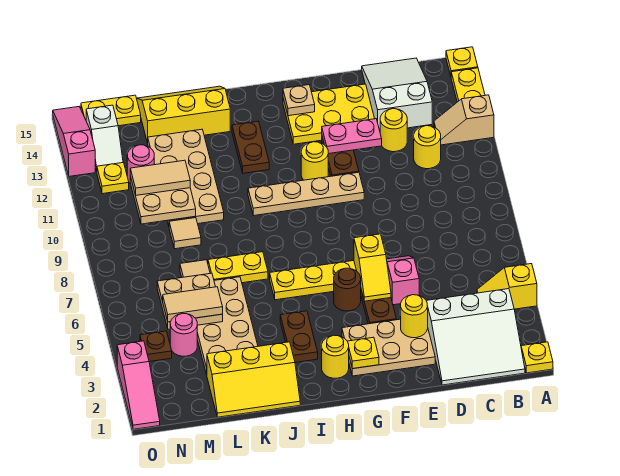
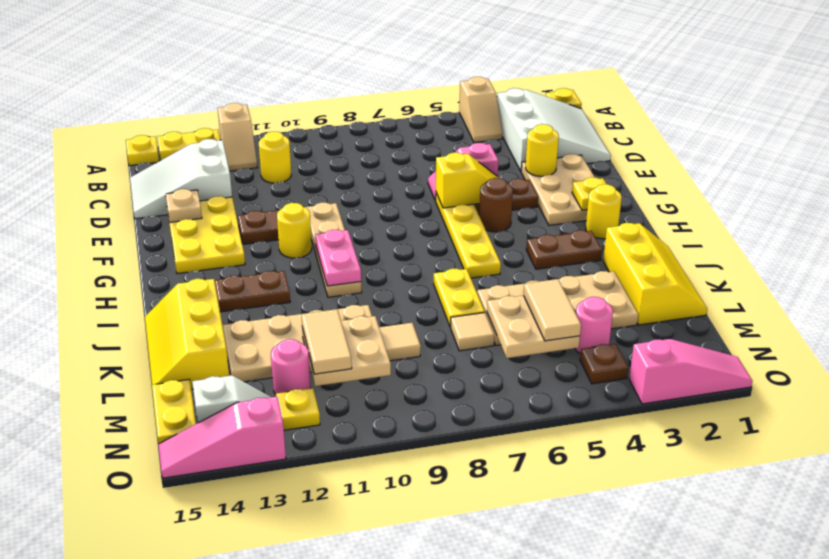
yellow slope A4:B4 level 1 top A -> tan slope A4:B4 level 1 top A
yellow round brick D12 level 1 -> none
pink plate E12:F12 level 2 -> pink plate H10:I10 level 2
tan plate G14 level 2 -> tan plate E14 level 2

